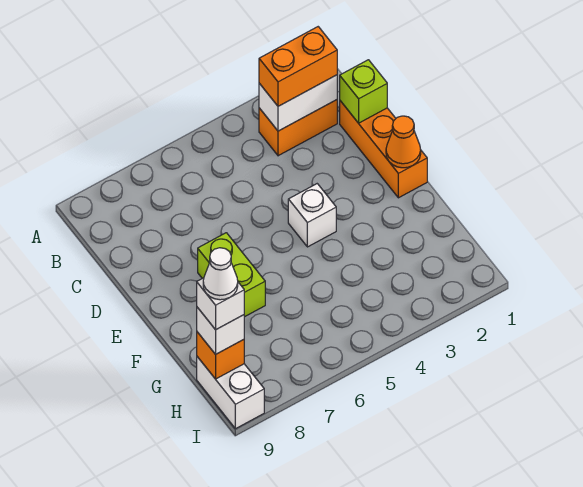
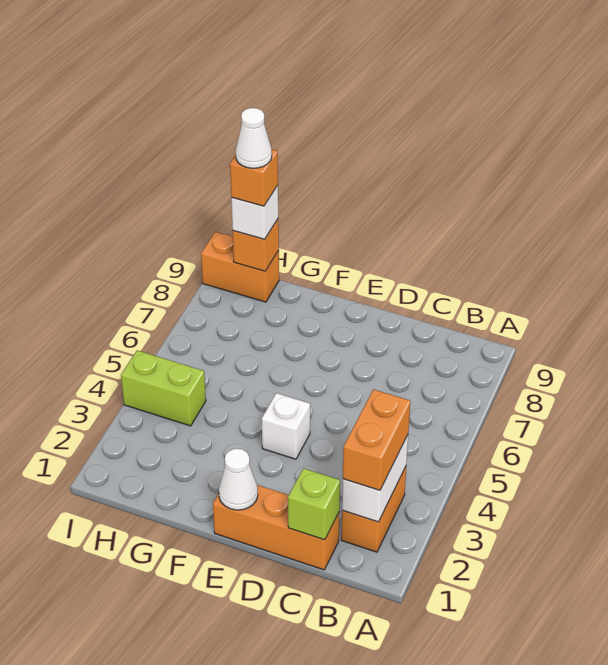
orange cone E1 level 2 -> white cone E1 level 2
lime brick E7:F7 level 1 -> lime brick H4:I4 level 1
white brick H9:I9 level 1 -> orange brick H9:I9 level 1
white brick H9 level 4 -> orange brick H9 level 4

